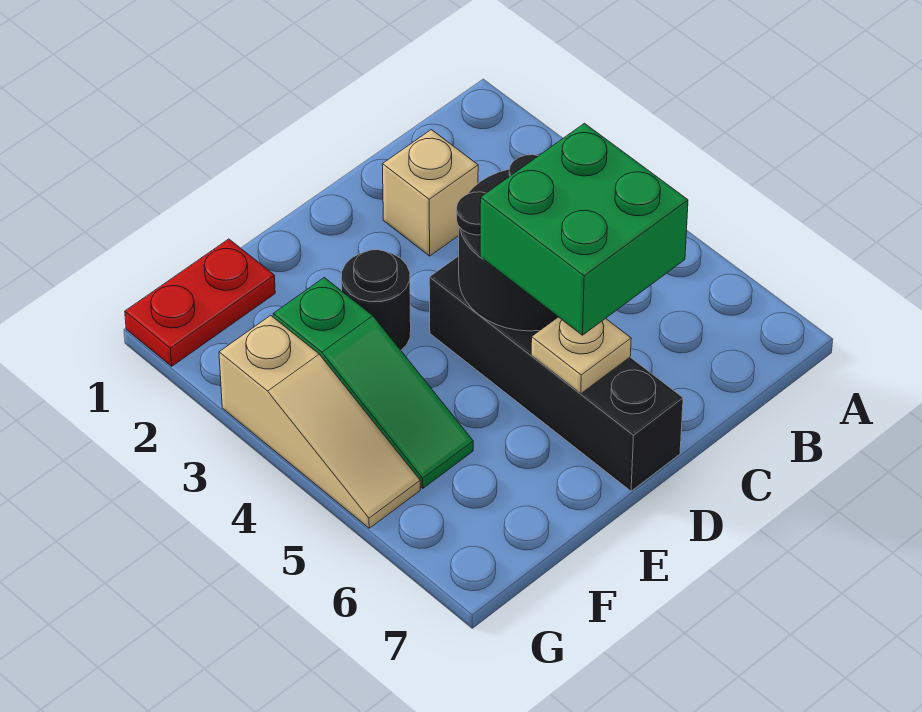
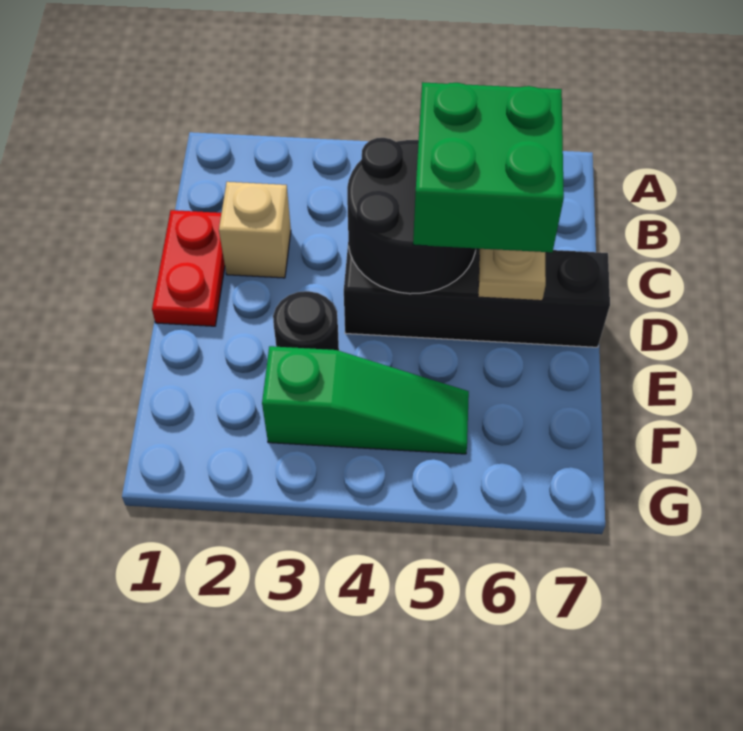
red plate F1:G1 level 1 -> red plate C1:D1 level 1
tan slope G3:G5 level 1 top 3 -> none

